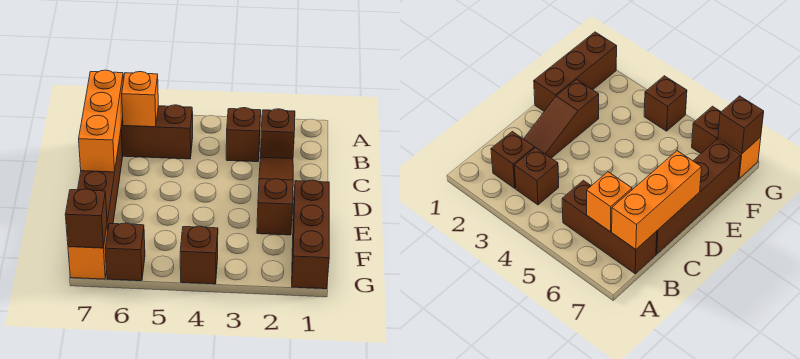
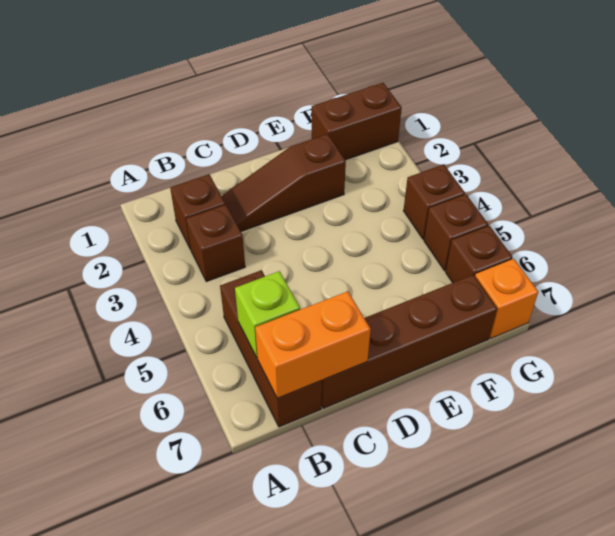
orange brick B6 level 2 -> lime brick B6 level 2
orange brick B7:D7 level 2 -> orange brick B7:C7 level 2
brown brick E1:G1 level 1 -> brown brick F1:G1 level 1
brown brick G7 level 2 -> brown brick G5 level 1

